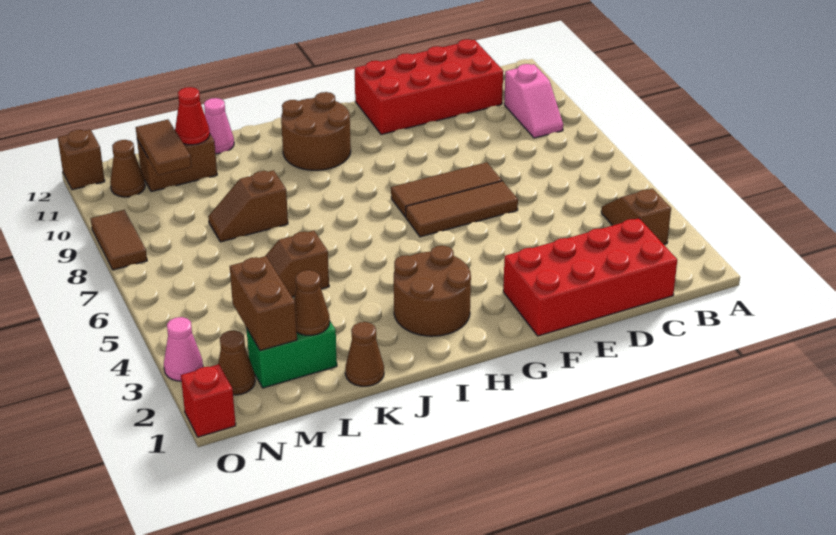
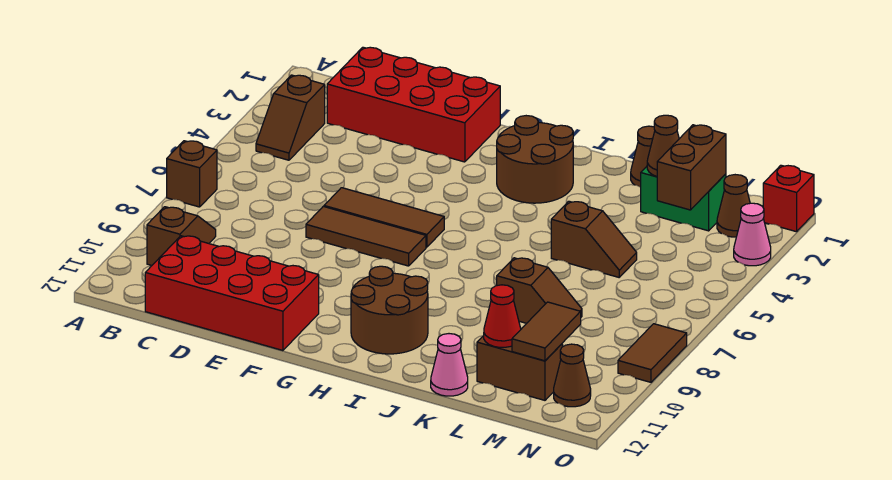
pink slope B9:B10 level 1 top 10 -> brown slope B9:B10 level 1 top 10
brown brick O12 level 1 -> brown brick A7 level 1

